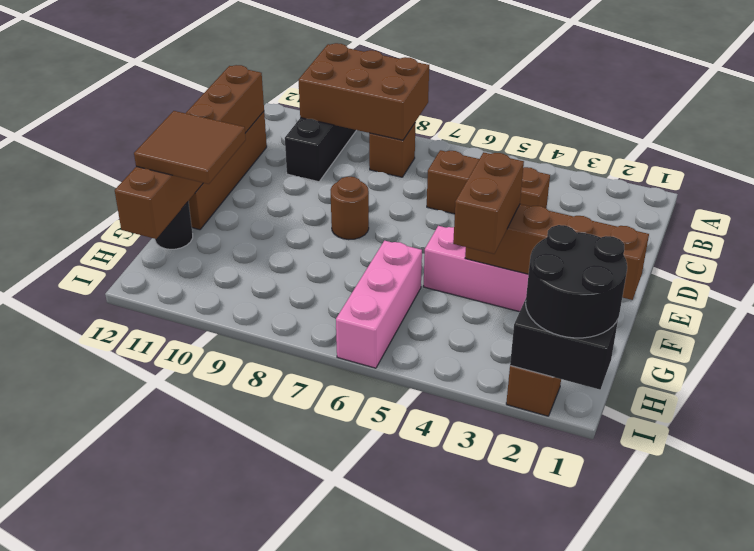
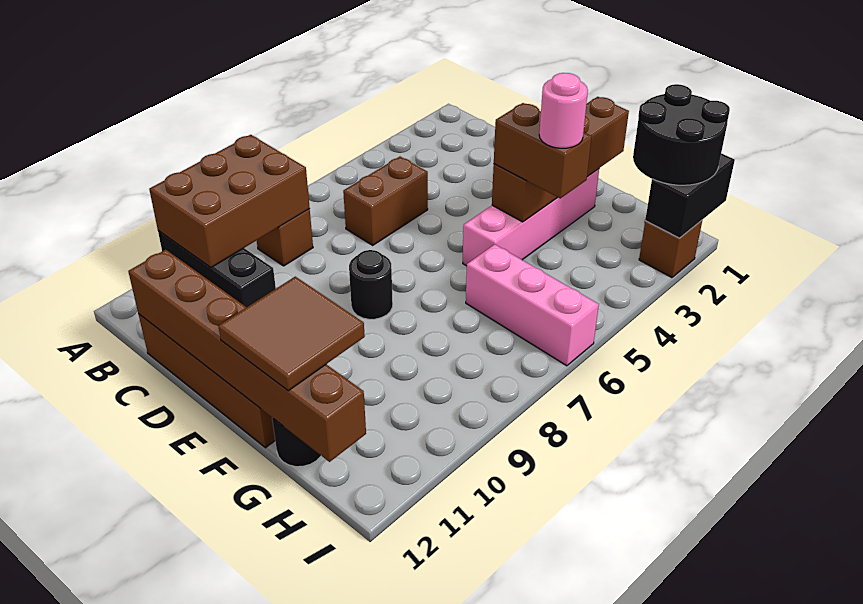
brown brick C4:C6 level 1 -> brown brick C5:C6 level 1
brown round brick E8 level 1 -> black round brick E8 level 1
none -> pink round brick G4 level 4

